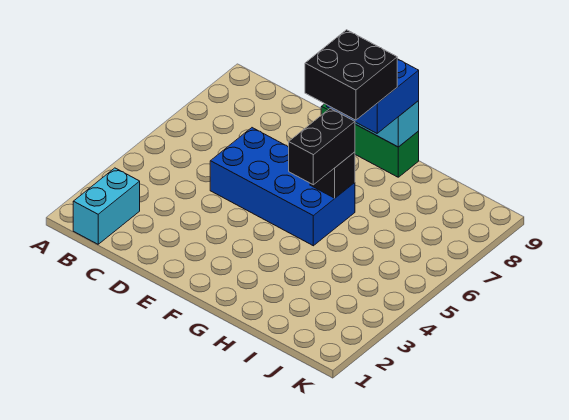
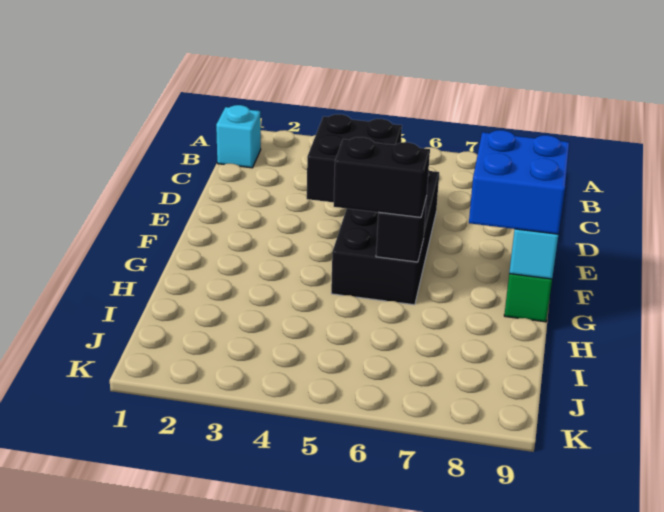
cyan brick B1:B2 level 1 -> cyan brick B1 level 1
blue brick D5:G6 level 1 -> black brick D5:G6 level 1
black brick F7:G8 level 4 -> black brick D4:E5 level 2

